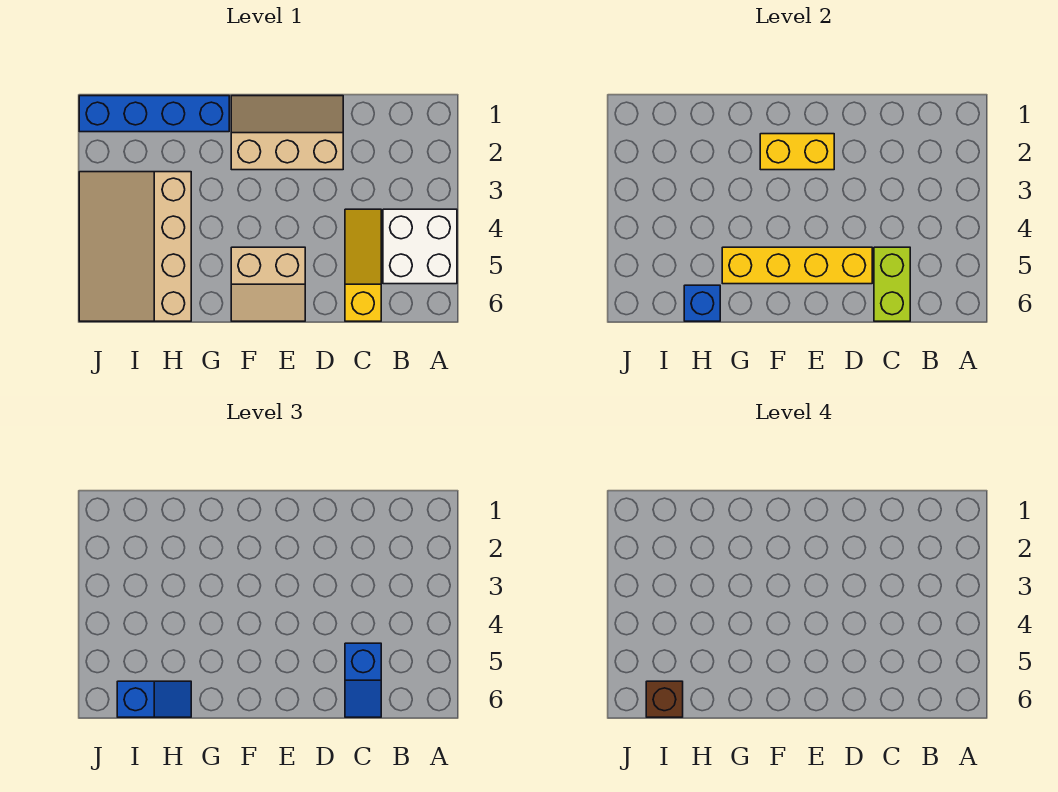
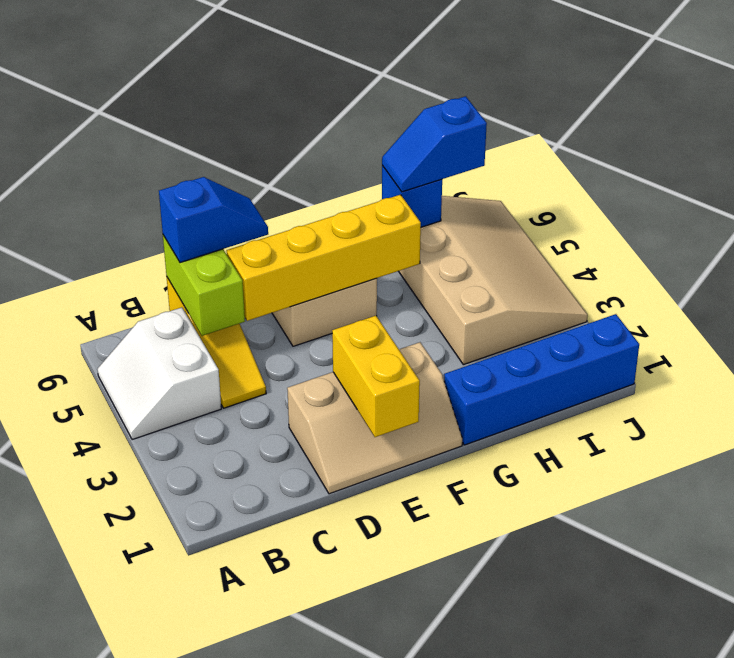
white brick A4:B5 level 1 -> white slope A4:B5 level 1 top B
blue slope C5:C6 level 3 top 5 -> blue slope C6:D6 level 3 top C
yellow brick E2:F2 level 2 -> yellow brick E1:E2 level 2
brown brick I6 level 4 -> none

